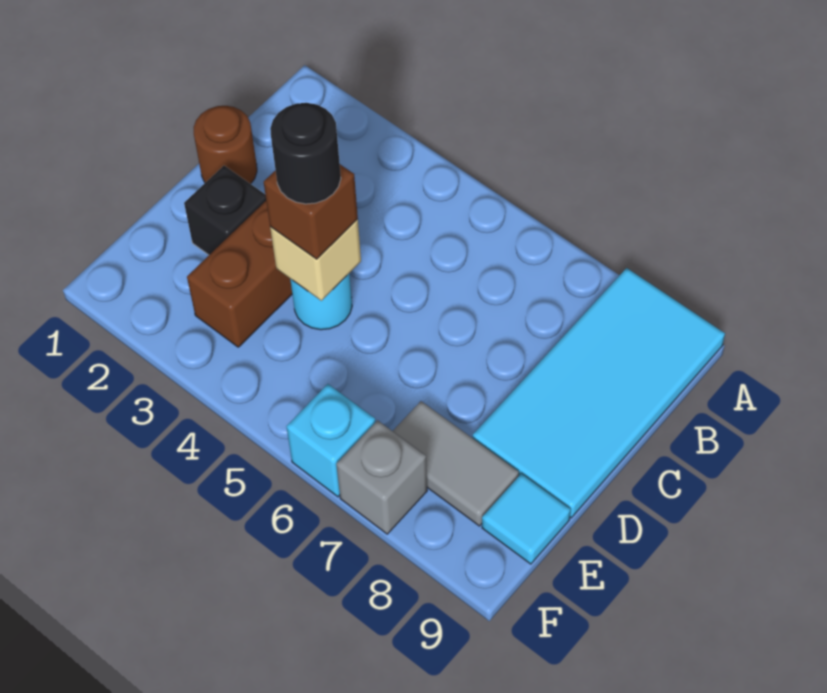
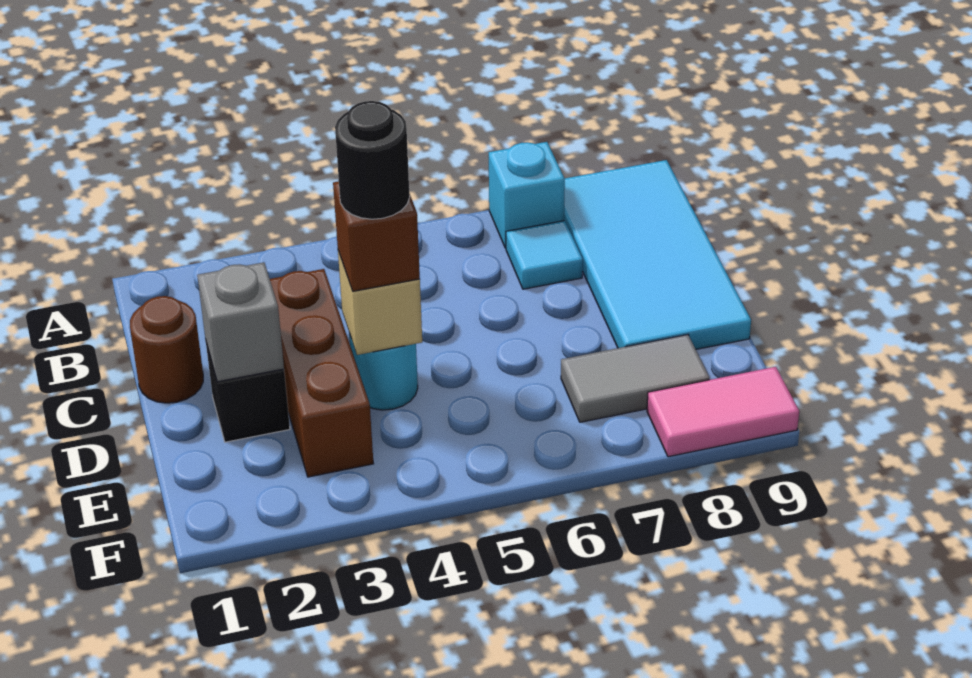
cyan tile E9 level 1 -> cyan tile B7 level 1
cyan brick F6 level 1 -> cyan brick A7 level 1
grey brick F7 level 1 -> grey brick D2 level 2
none -> pink tile F8:F9 level 1

